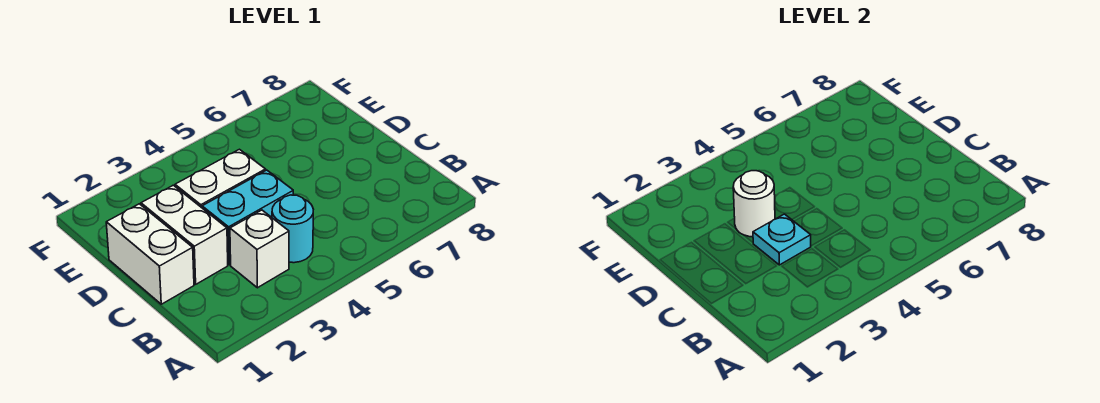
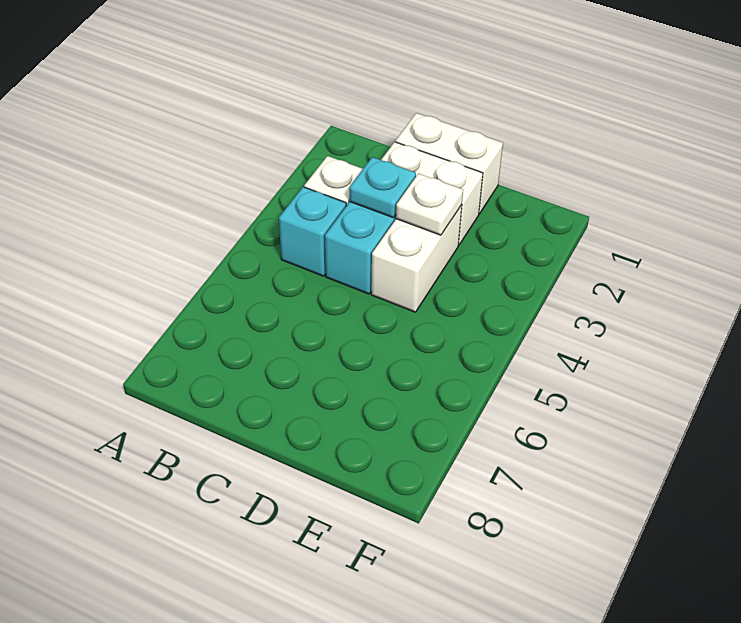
cyan round brick B4 level 1 -> cyan brick B4 level 1
white round brick D3 level 2 -> white plate D3 level 2

